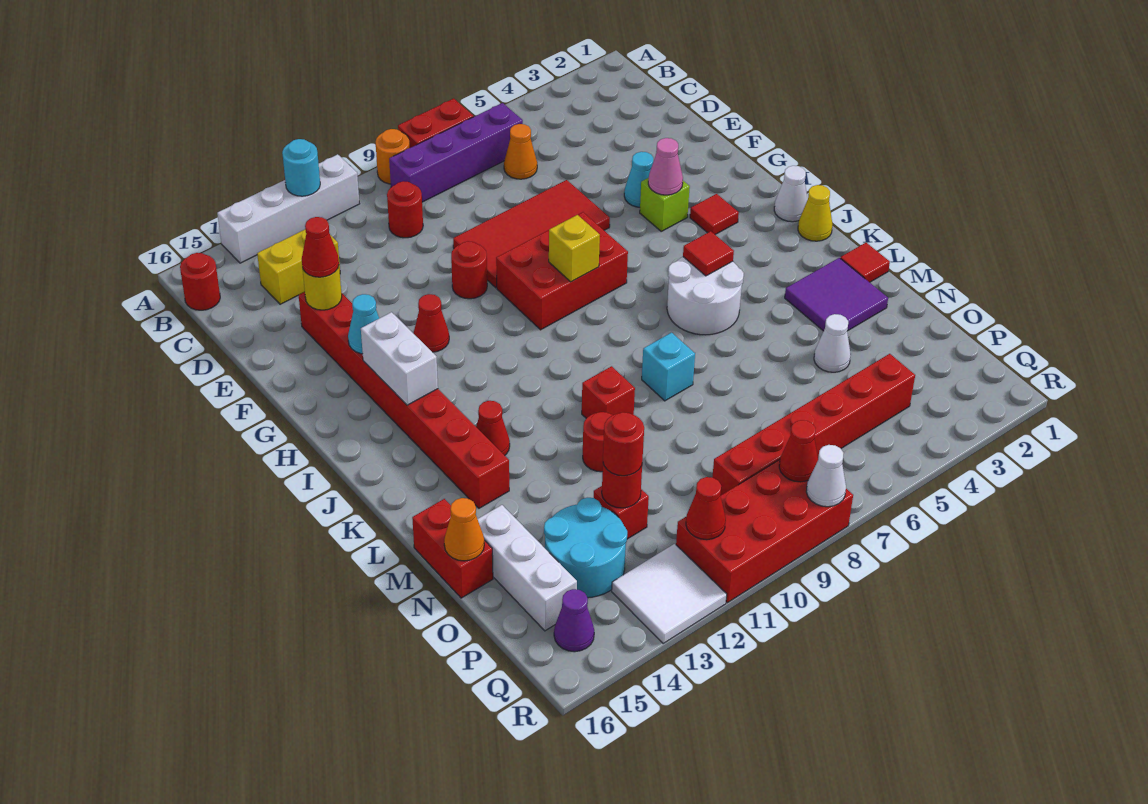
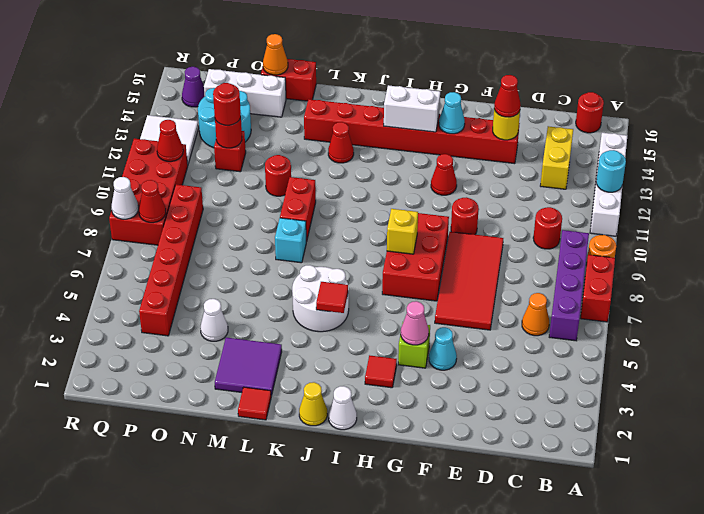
red brick L10 level 1 -> red brick L9:L10 level 1

